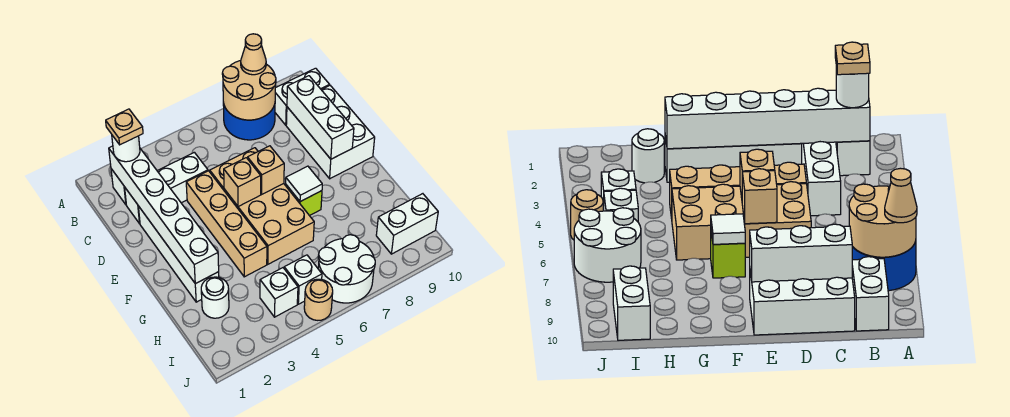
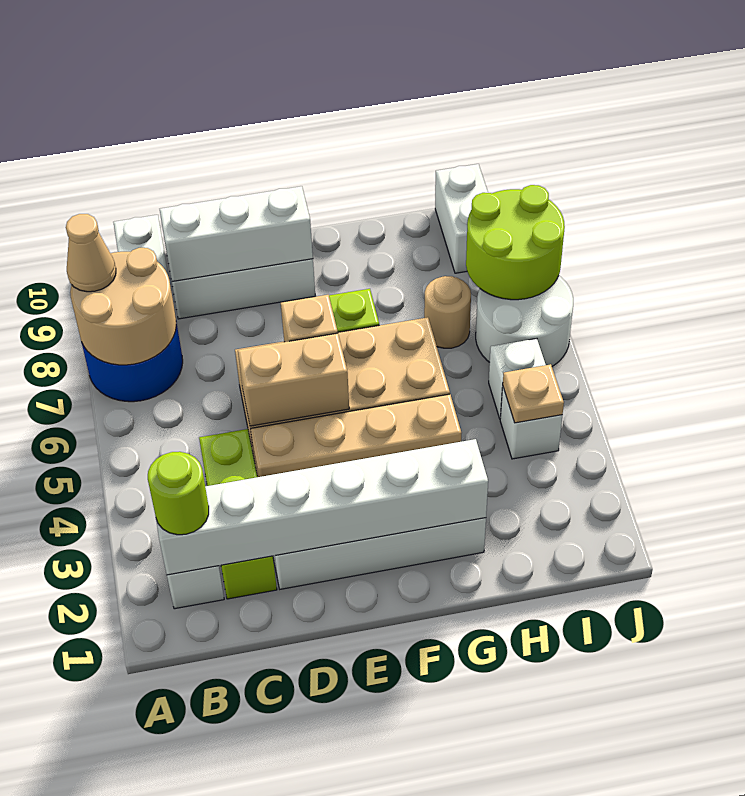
white round brick B2 level 3 -> lime round brick B2 level 3
tan plate B2 level 4 -> tan plate I4 level 2
white brick C2:C4 level 1 -> lime brick C2:C4 level 1
tan brick E5 level 2 -> tan brick D5:E5 level 2
white tile F7 level 2 -> none
white round brick H2 level 1 -> none
none -> lime round brick I7:J8 level 2
tan round brick J5 level 1 -> tan round brick H7 level 1

